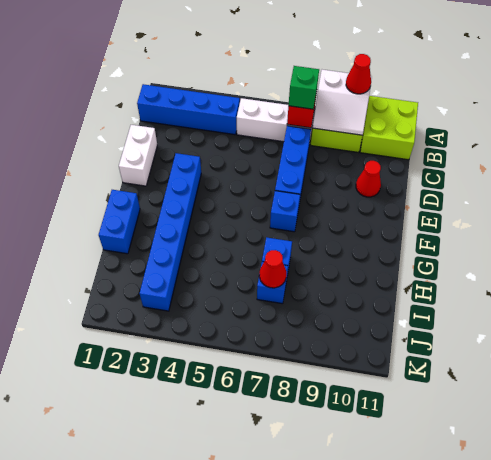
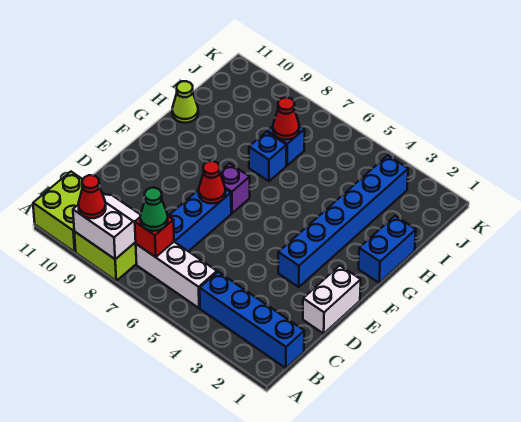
green brick B7 level 3 -> green cone B7 level 3
red cone D10 level 1 -> red cone E7 level 2
blue brick F7 level 1 -> purple brick F7 level 1
none -> lime cone H11 level 1

